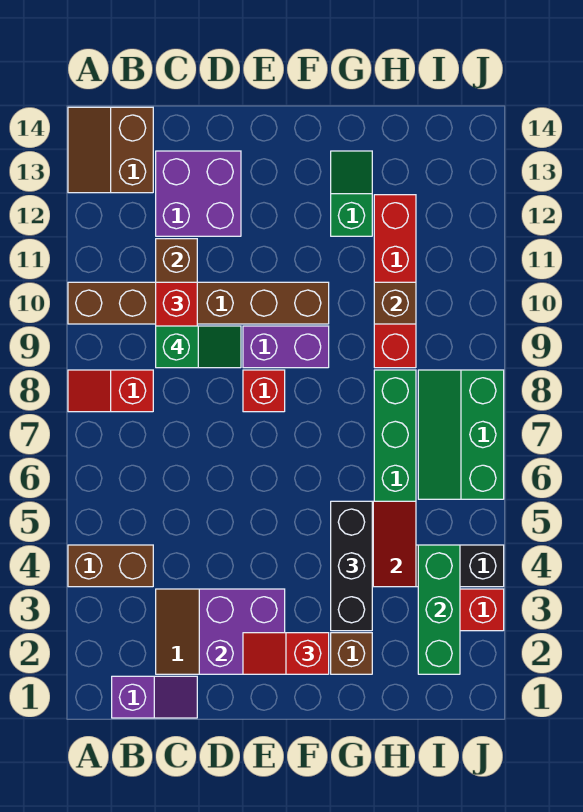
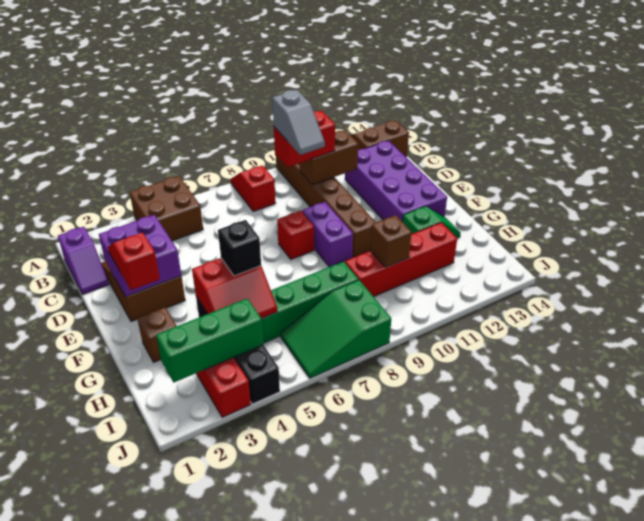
brown brick A4:B4 level 1 -> brown brick A4:B5 level 1
green slope C9:D9 level 4 top C -> grey slope C9:D9 level 4 top C
purple brick C12:D13 level 1 -> purple brick C12:F13 level 1
black brick G3:G5 level 3 -> black brick G5 level 3
green slope I6:J8 level 1 top J -> green slope I6:J8 level 1 top 8

